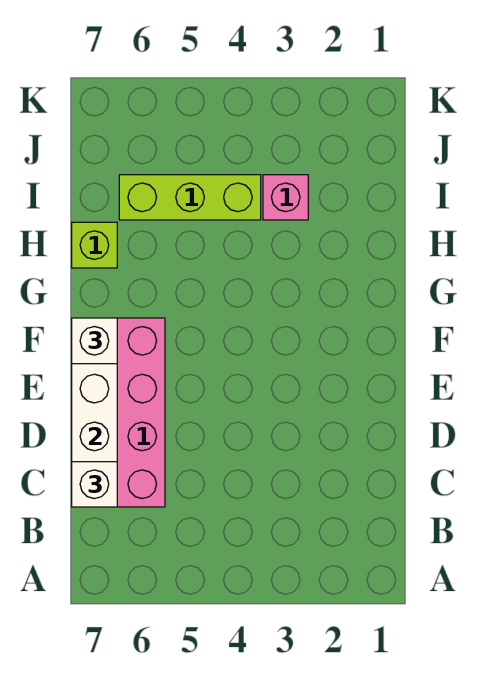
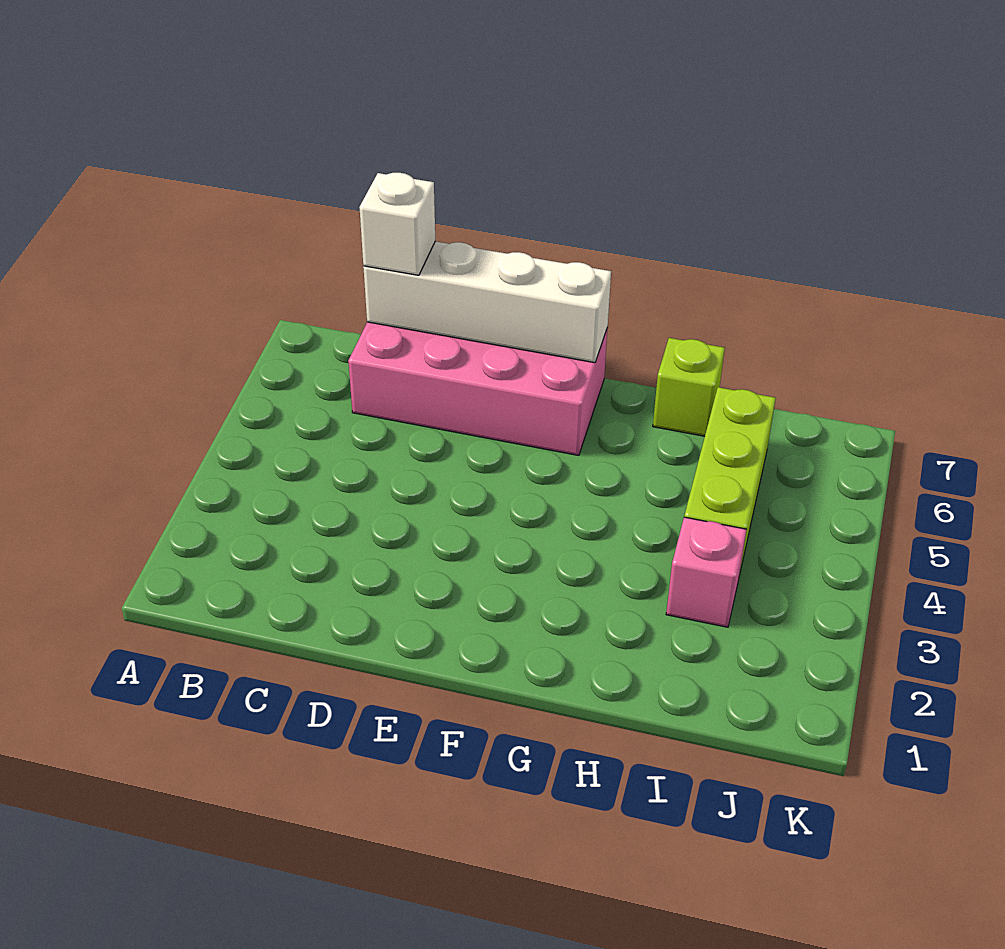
white brick F7 level 3 -> none

